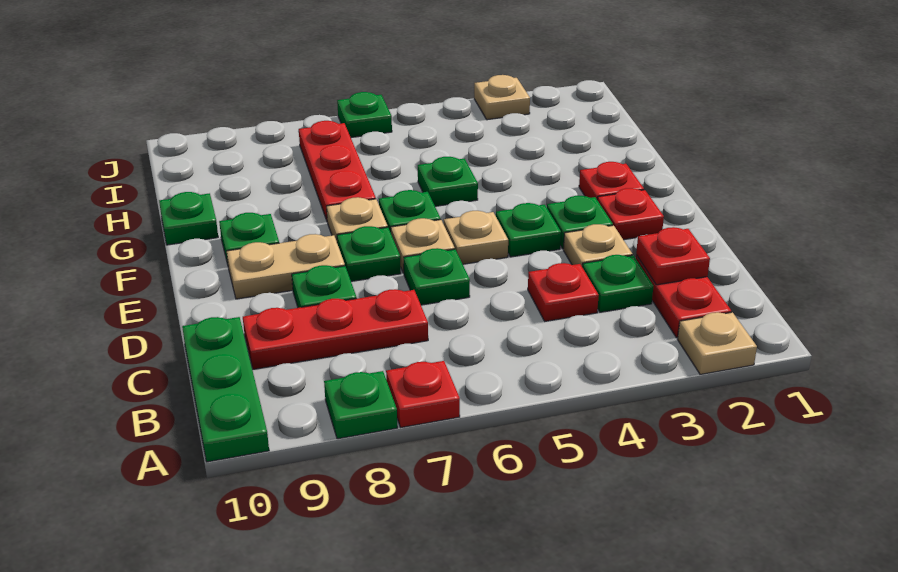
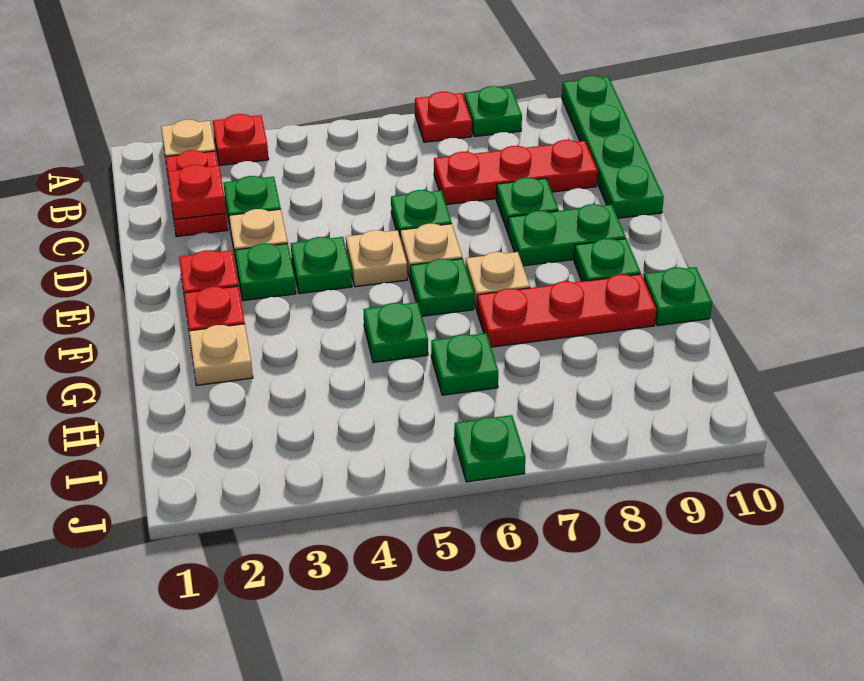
green plate A10:C10 level 1 -> green plate A10:D10 level 1
red plate C4 level 1 -> red plate A3 level 1
green plate E7 level 1 -> green plate H6 level 1
tan plate E8:E9 level 1 -> green plate E8:E9 level 1
red plate G7:I7 level 1 -> red plate G7:G9 level 1
tan plate J3 level 1 -> tan plate G2 level 1

